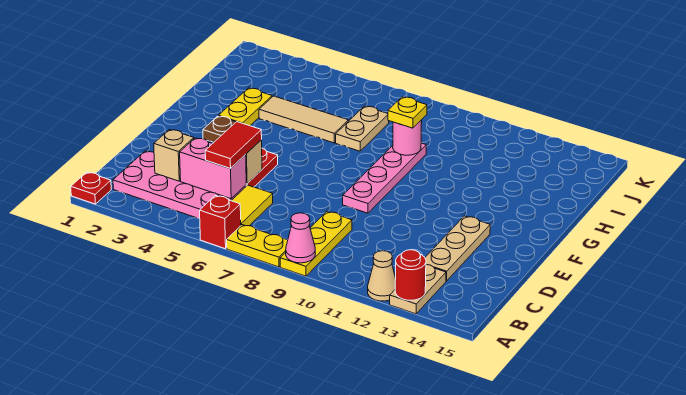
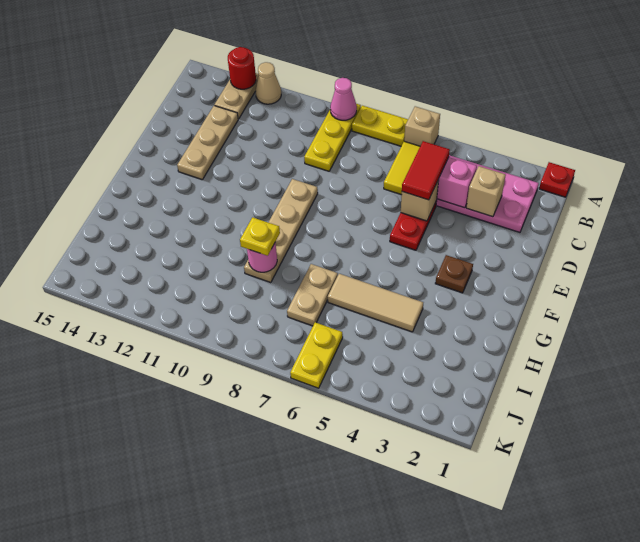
red brick A6 level 1 -> tan brick A6 level 1
pink plate E9:H9 level 1 -> tan plate E9:H9 level 1
yellow plate G3:H3 level 1 -> yellow plate J6:K6 level 1

